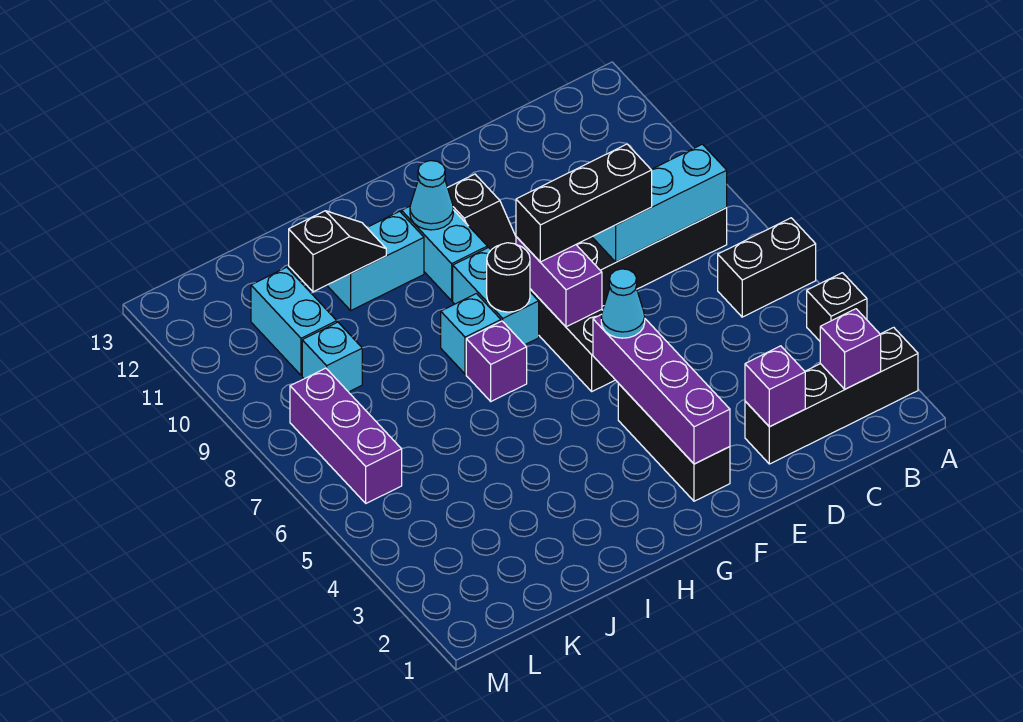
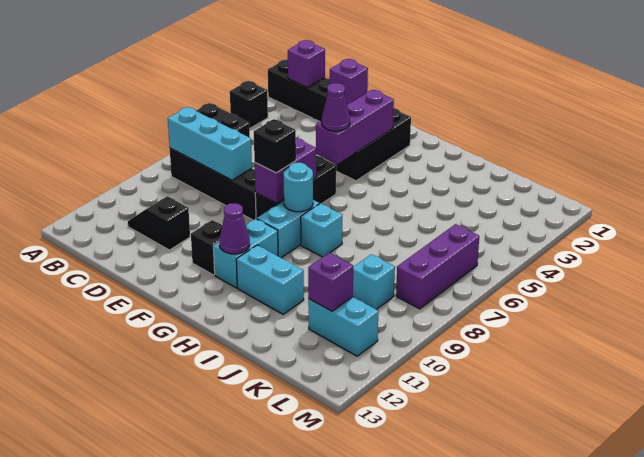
black brick D8:F8 level 3 -> black brick F8 level 3
purple brick F2:F5 level 2 -> purple brick F3:F5 level 2
cyan cone F5 level 3 -> purple cone F5 level 3
black round brick G8 level 2 -> cyan round brick G8 level 2
cyan cone G11 level 2 -> purple cone G11 level 2
purple brick H7 level 1 -> purple brick K11 level 2
black slope I11:J11 level 2 top J -> black slope C11:D11 level 1 top D
cyan brick K10:K11 level 1 -> cyan brick K11:L11 level 1

